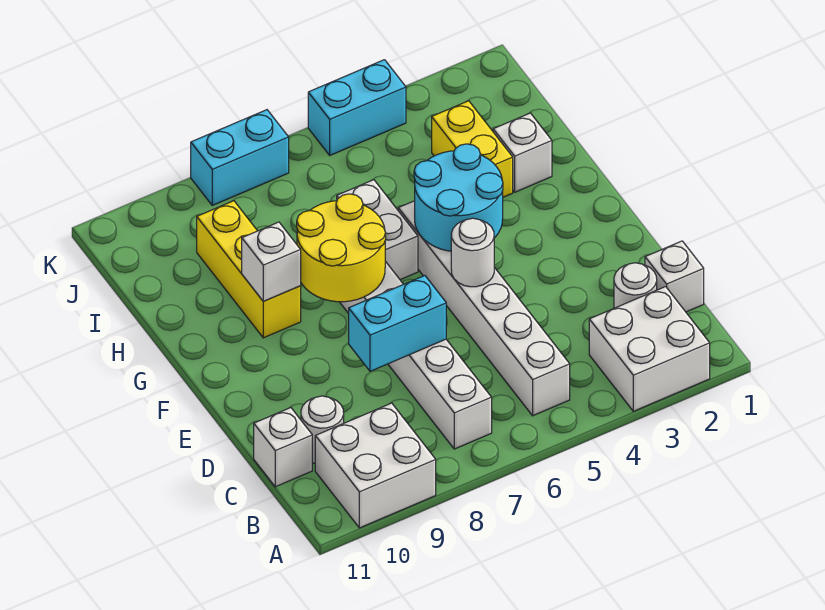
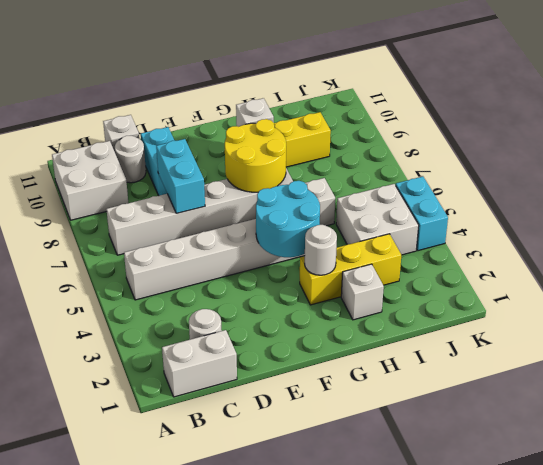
white brick A2:B3 level 1 -> white brick I4:J5 level 1
white brick C1 level 1 -> white brick B1:C1 level 1
white round brick E5 level 2 -> white round brick G3 level 2
yellow brick H3:I3 level 1 -> yellow brick G3:I3 level 1
cyan brick K7:K8 level 1 -> cyan brick D9:D10 level 1

